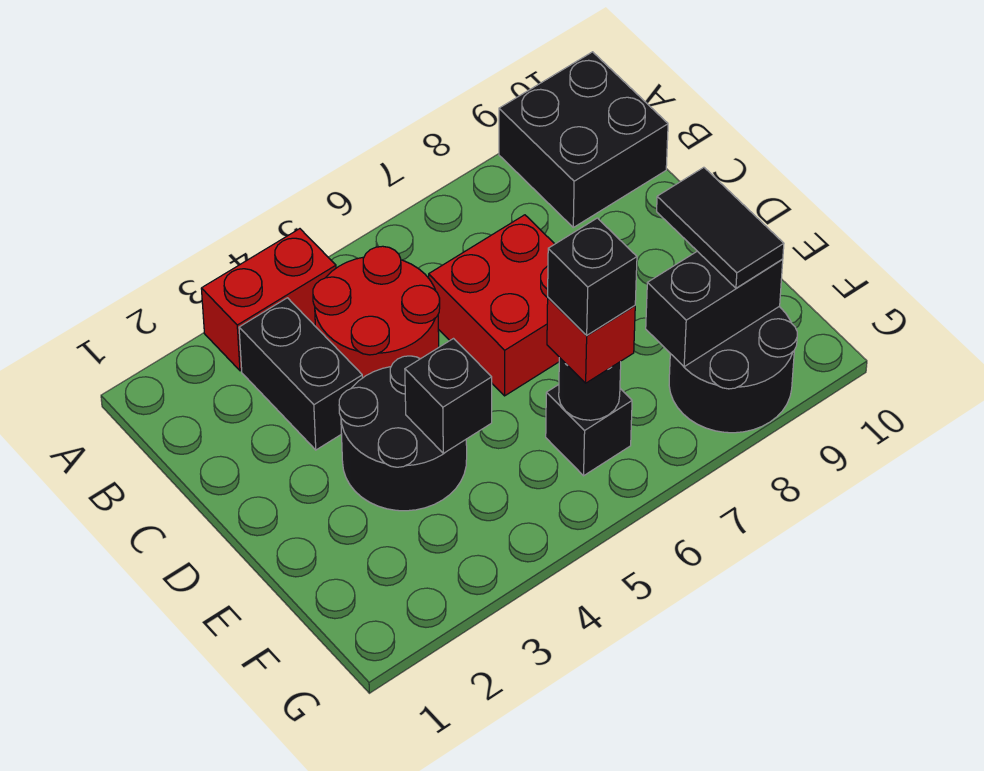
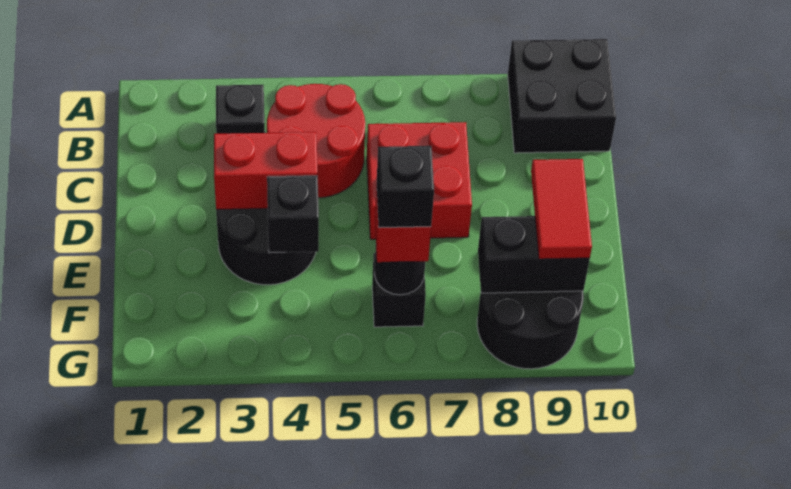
red brick A3:A4 level 1 -> red brick D3:D4 level 2
black brick B3:C3 level 1 -> black brick B3 level 1
black tile E9:F9 level 3 -> red tile E9:F9 level 3

